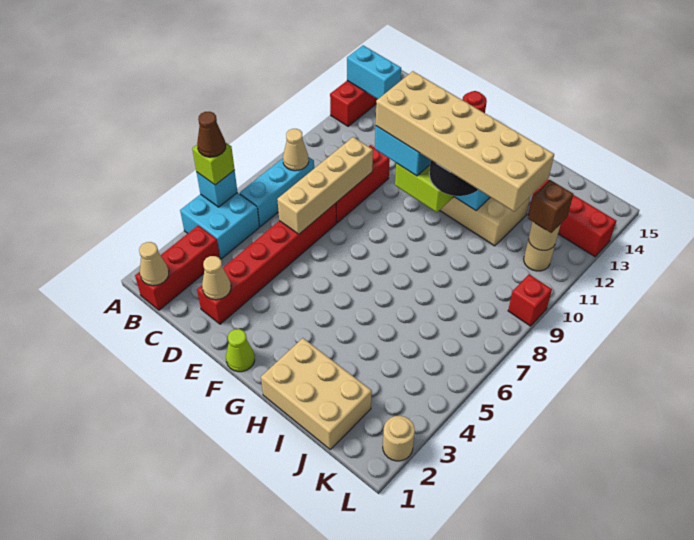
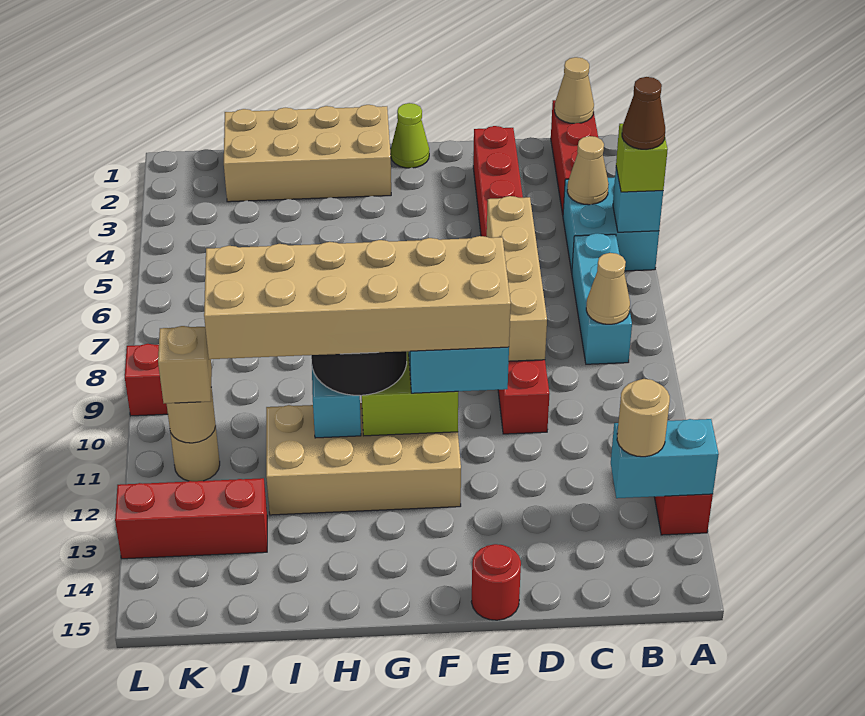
tan cone D2 level 2 -> tan cone B4 level 2
tan brick H1:J2 level 1 -> tan brick G1:J2 level 1
brown brick K11 level 3 -> tan brick K11 level 3
tan round brick L2 level 1 -> tan round brick B13 level 3

